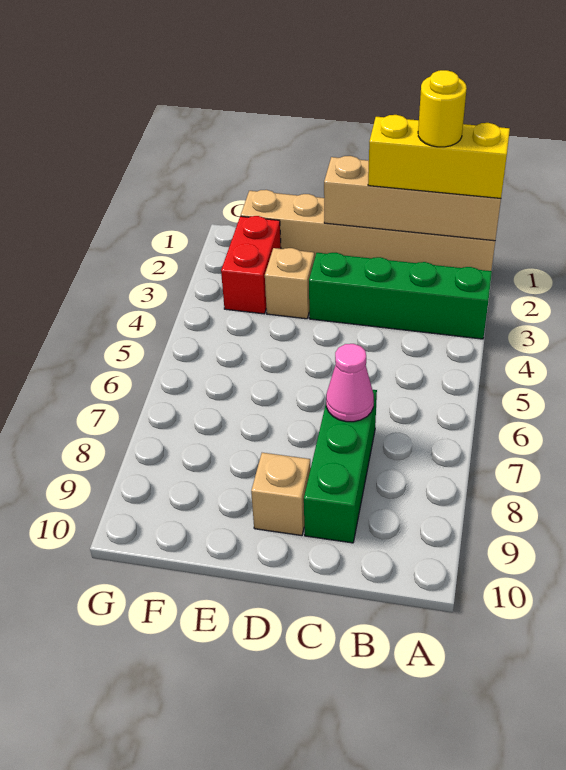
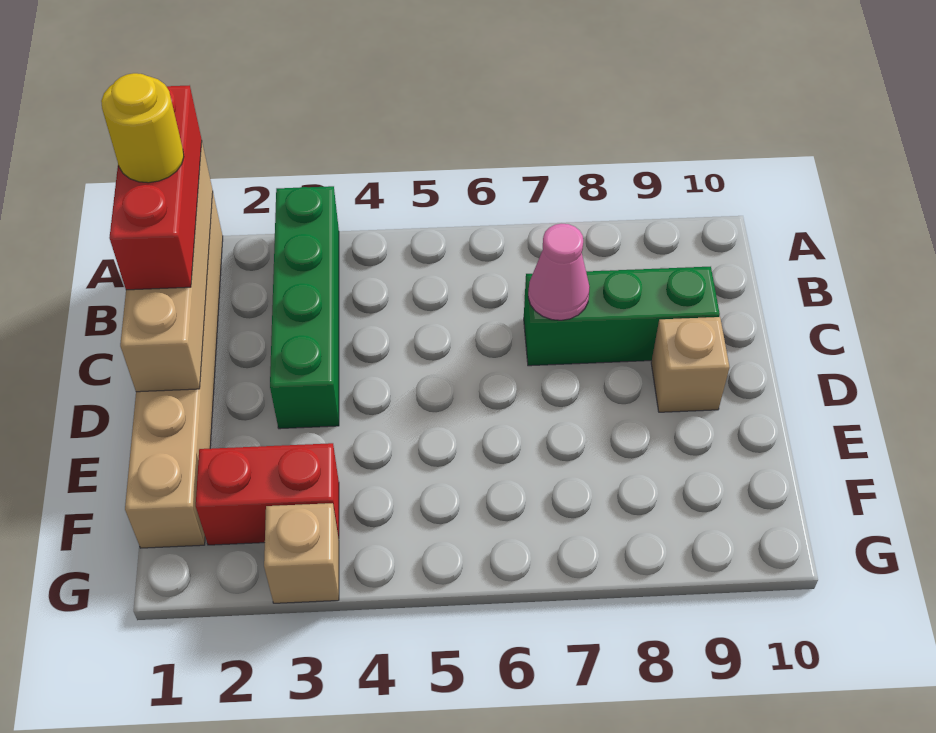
yellow brick A1:C1 level 3 -> red brick A1:C1 level 3
tan brick E3 level 1 -> tan brick G3 level 1

